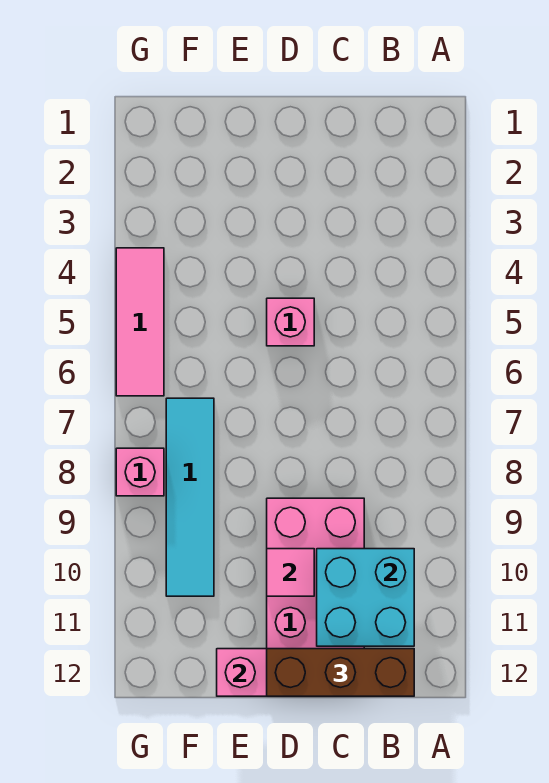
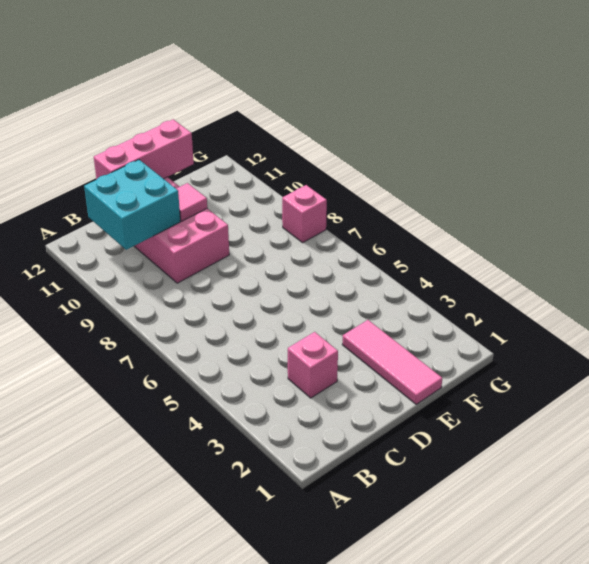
brown brick B12:D12 level 3 -> none
pink brick D5 level 1 -> pink brick C3 level 1
cyan tile F7:F10 level 1 -> none
pink tile G4:G6 level 1 -> pink tile E1:E3 level 1

